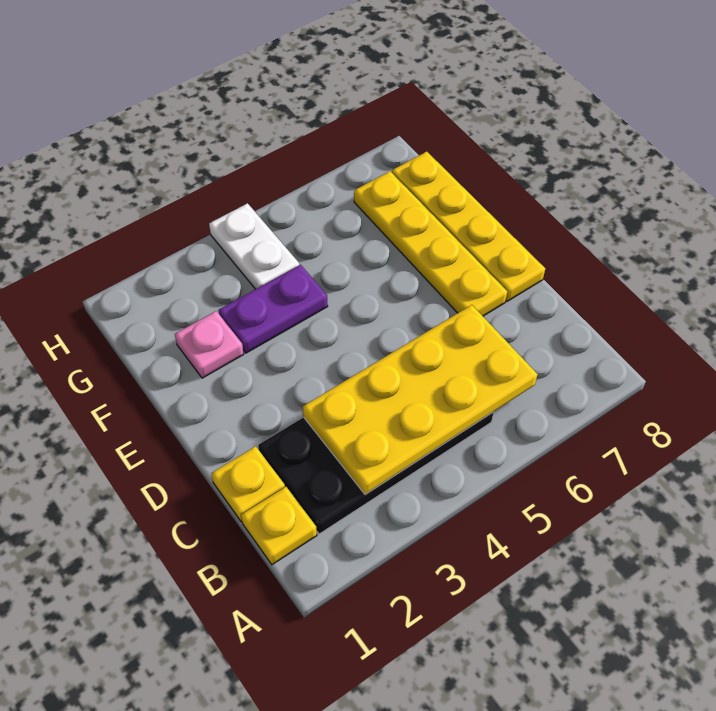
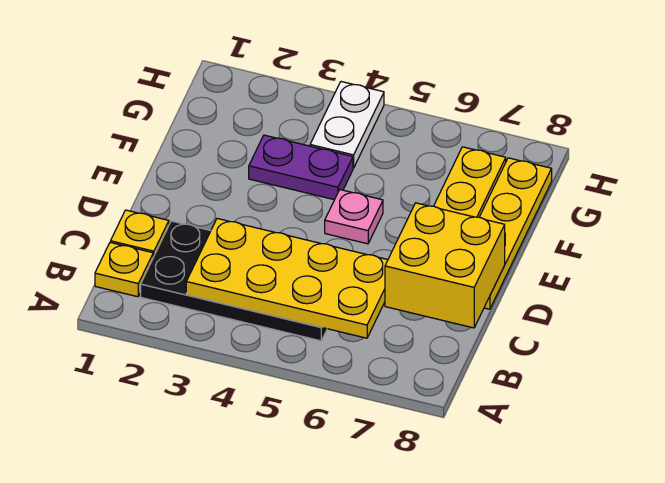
none -> yellow brick C7:D8 level 2
pink plate F2 level 1 -> pink plate E5 level 1

